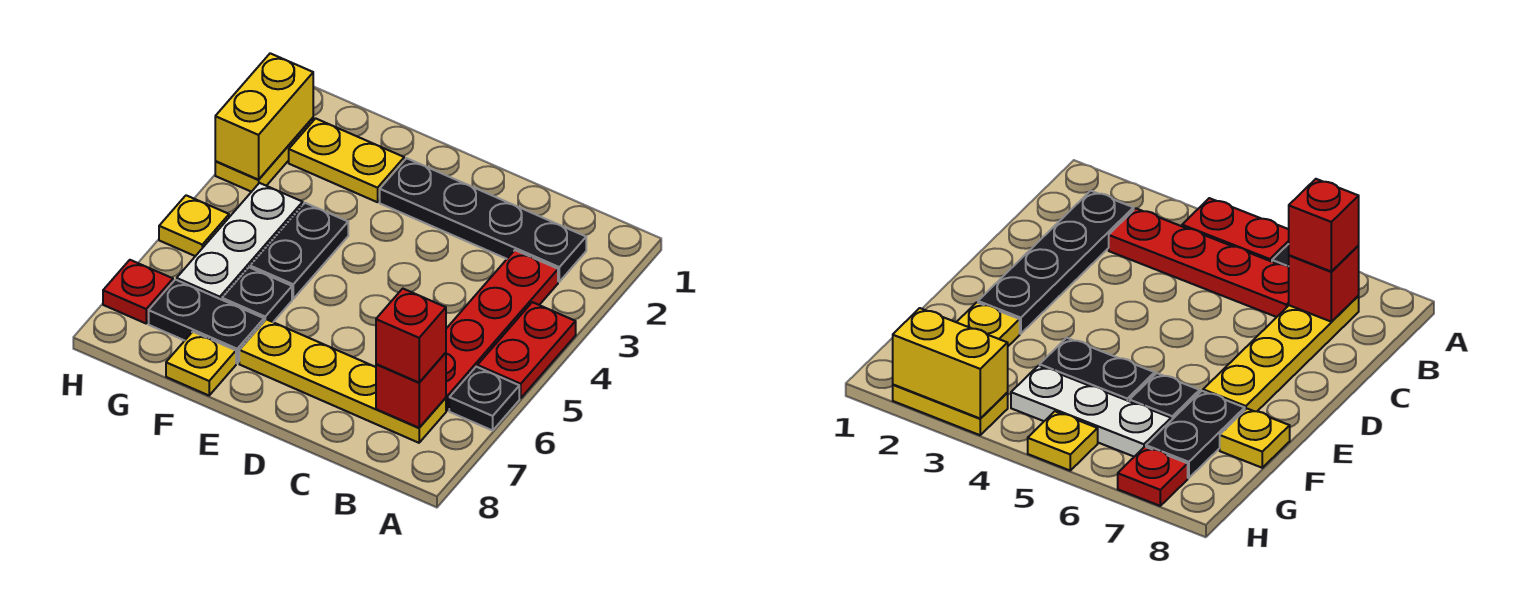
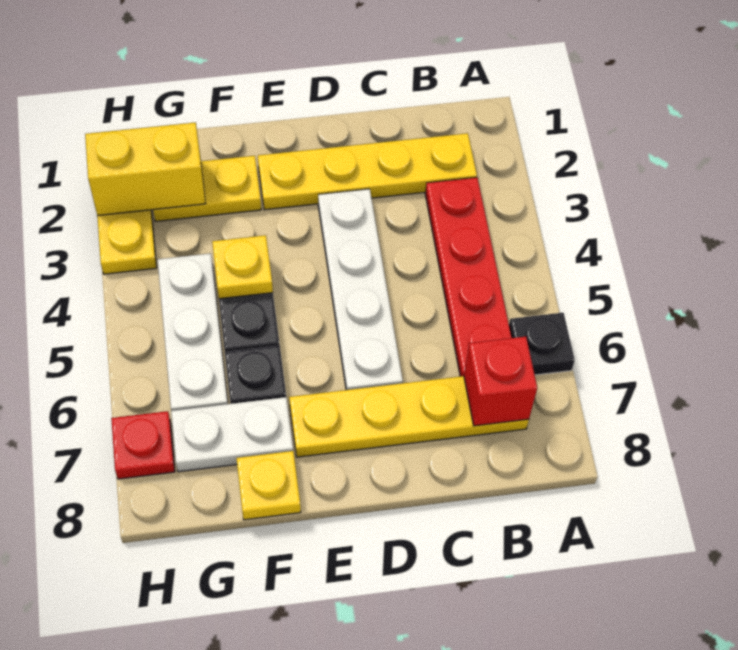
red plate A4:A5 level 1 -> none
black plate B2:E2 level 1 -> yellow plate B2:E2 level 1
red brick B7 level 3 -> none
none -> white plate D3:D6 level 1
black plate F7:G7 level 1 -> white plate F7:G7 level 1
yellow brick H2:H3 level 2 -> yellow brick G2:H2 level 2
yellow plate H5 level 1 -> yellow plate F4 level 2

